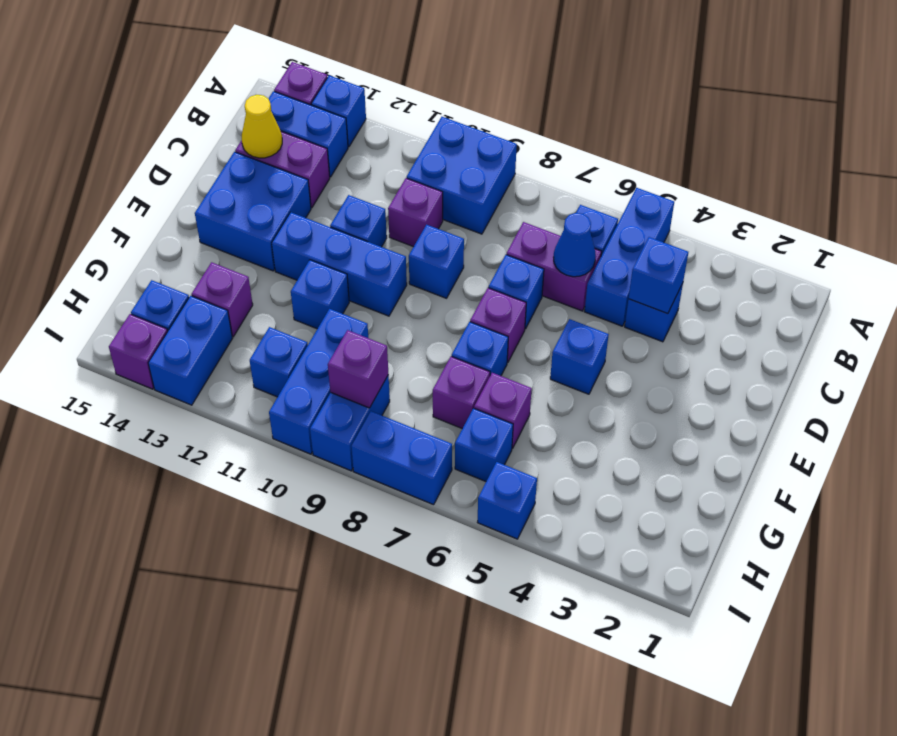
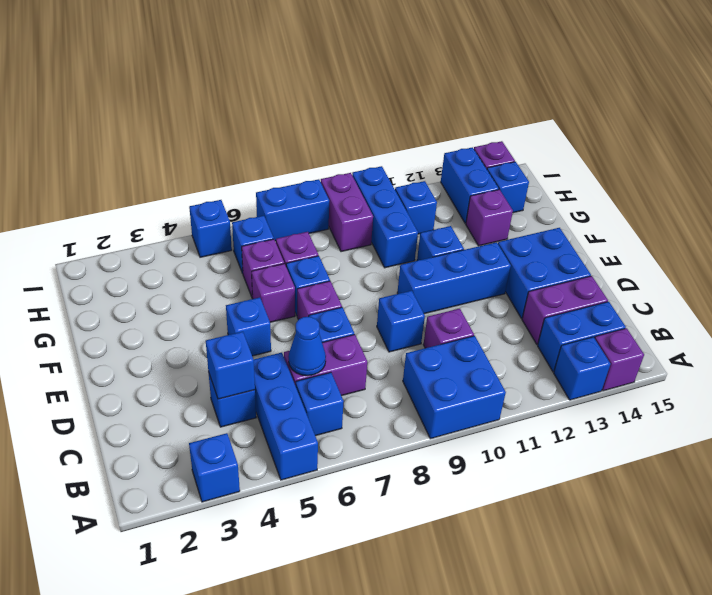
yellow cone C14 level 2 -> none
blue brick D11 level 1 -> blue brick A3 level 1
blue brick H9:I9 level 1 -> purple brick H9:I9 level 1
purple brick H9 level 2 -> purple brick F6 level 1

